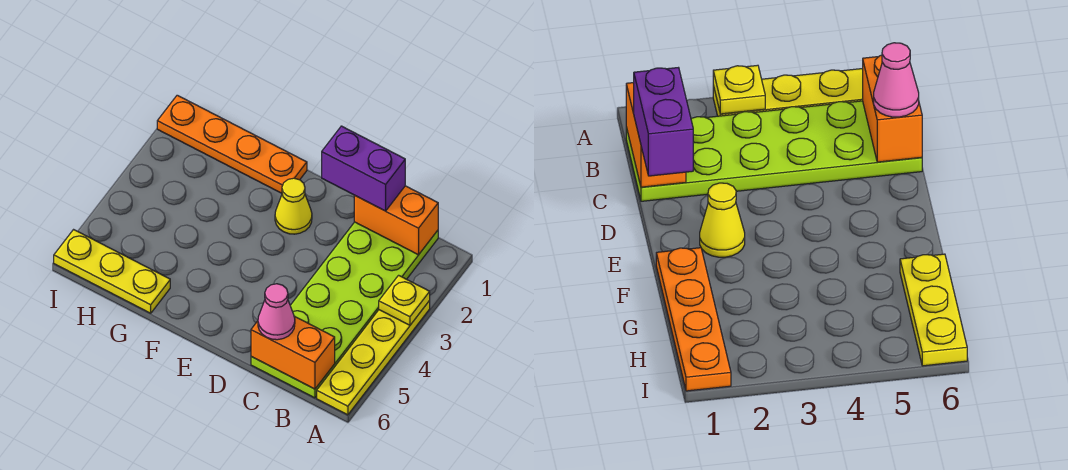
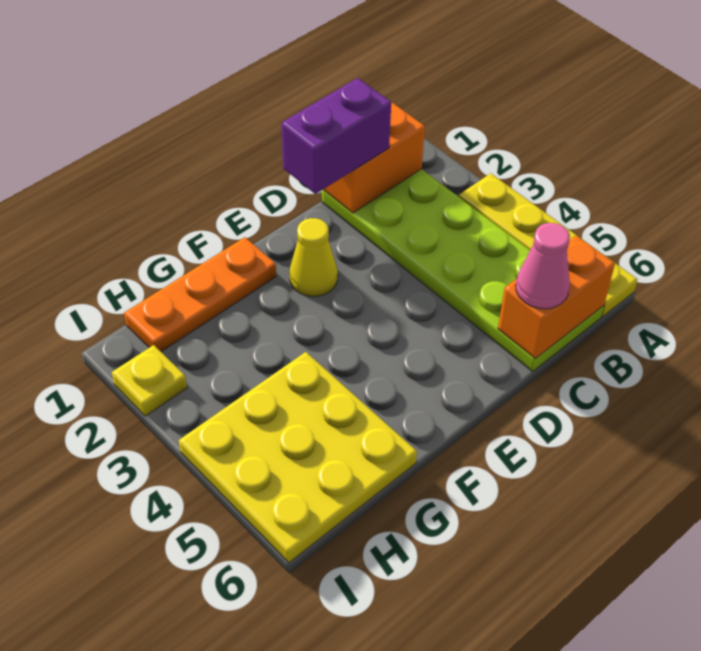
yellow plate A3 level 2 -> yellow plate I2 level 1
orange plate F1:I1 level 1 -> orange plate F1:H1 level 1
yellow plate G6:I6 level 1 -> yellow plate G4:I6 level 1

